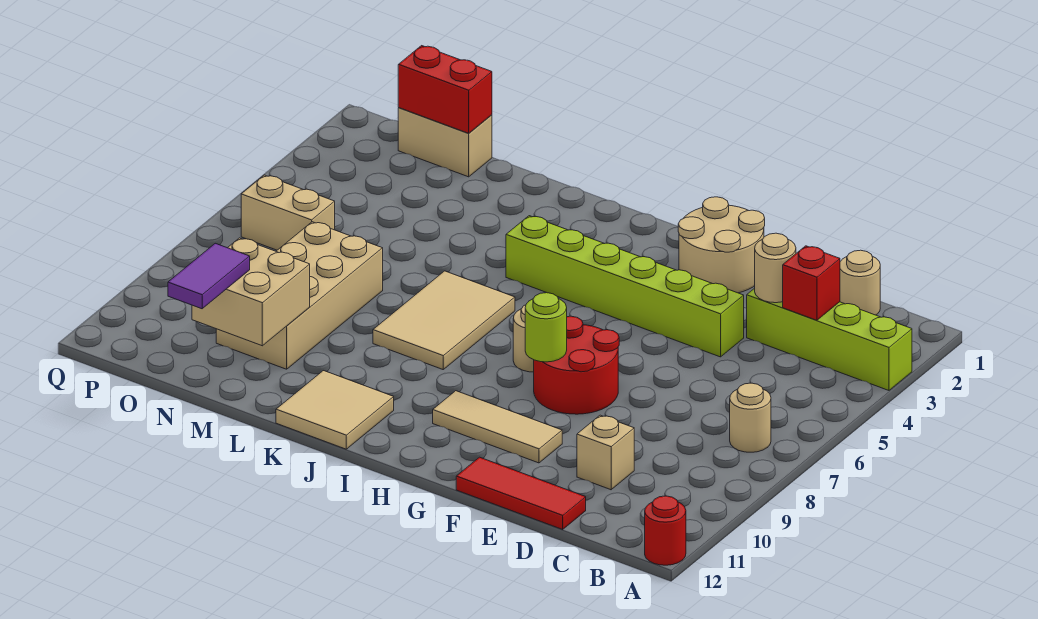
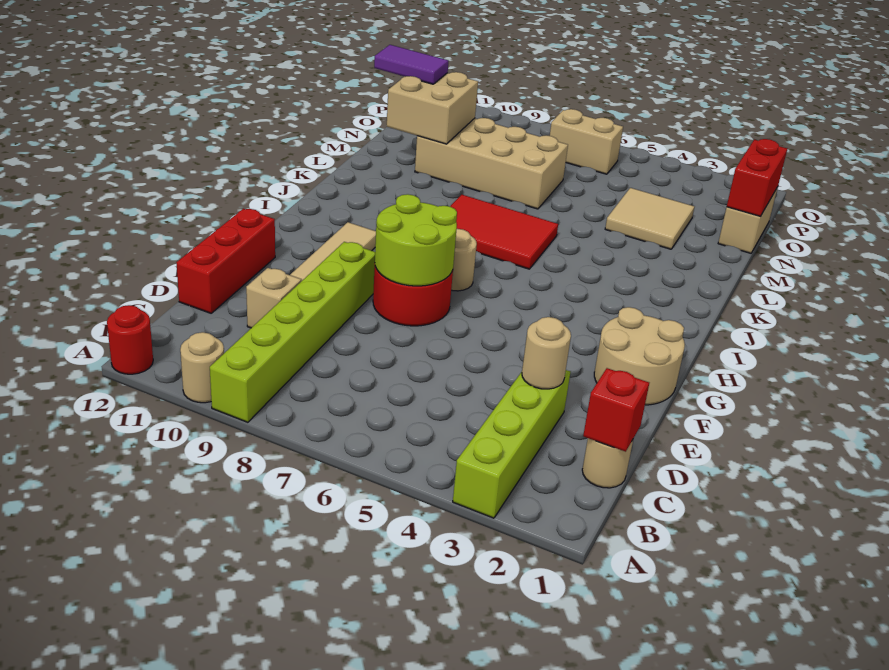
tan round brick B7 level 1 -> tan round brick A10 level 1
red brick C3 level 2 -> red brick C1 level 2
red tile D12:F12 level 1 -> red brick D12:F12 level 1
lime brick E4:J4 level 1 -> lime brick A9:F9 level 1
lime round brick G8 level 2 -> lime round brick F7:G8 level 2
tan tile J6:K8 level 1 -> red tile J6:K8 level 1
tan tile J11:K12 level 1 -> tan tile M3:N4 level 1
tan brick O6:P6 level 1 -> tan brick P6:P7 level 1

